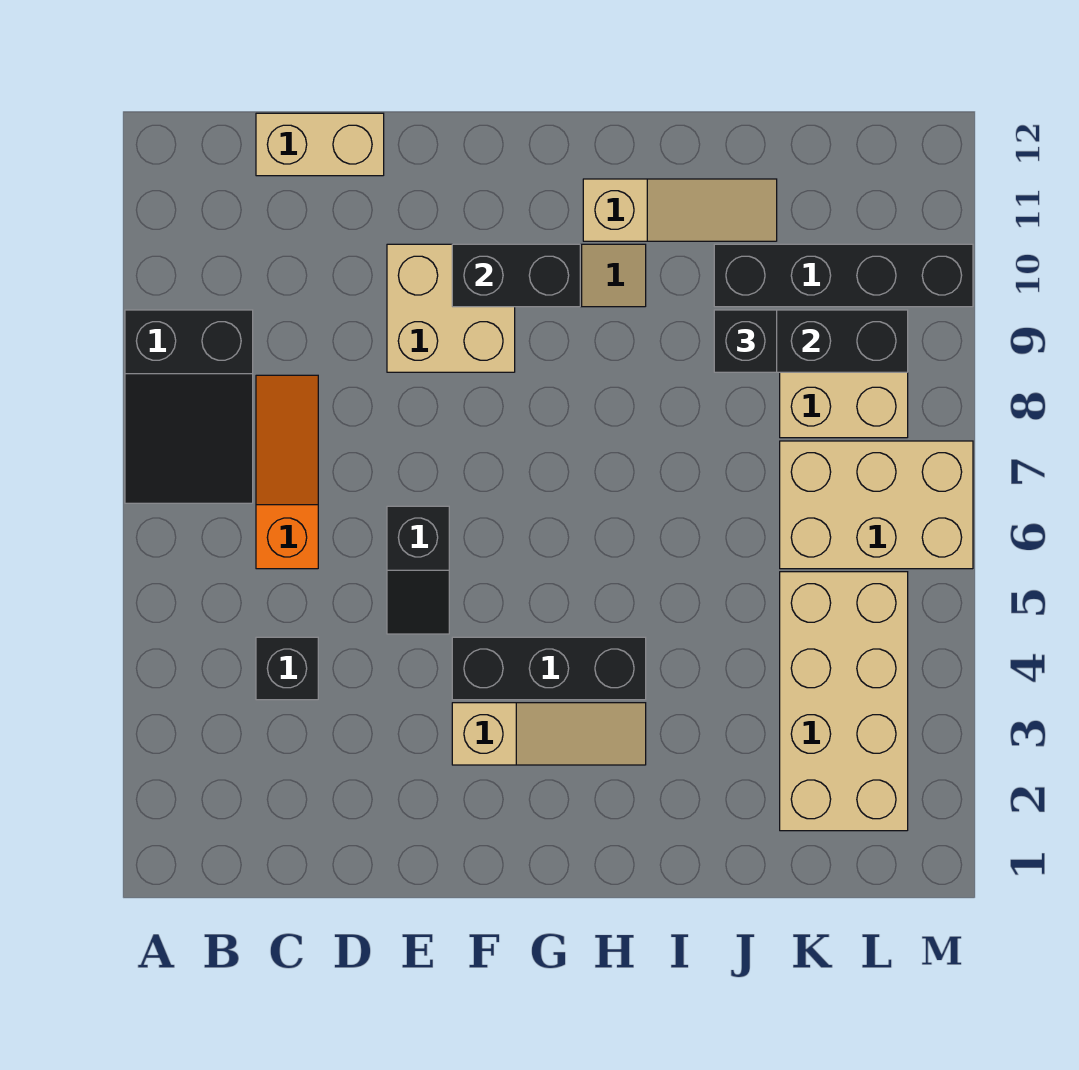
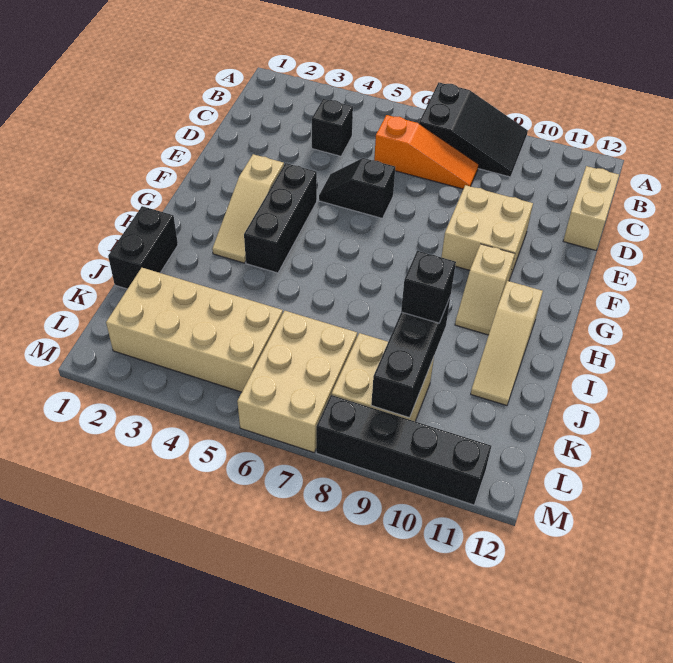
black slope A7:B9 level 1 top 9 -> black slope A7:B9 level 1 top 7
black brick F10:G10 level 2 -> black brick I1:J1 level 1
black brick J10:M10 level 1 -> black brick M8:M11 level 1

